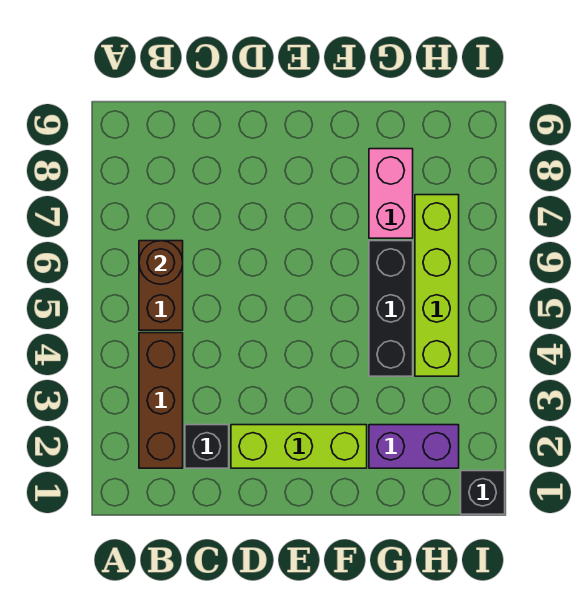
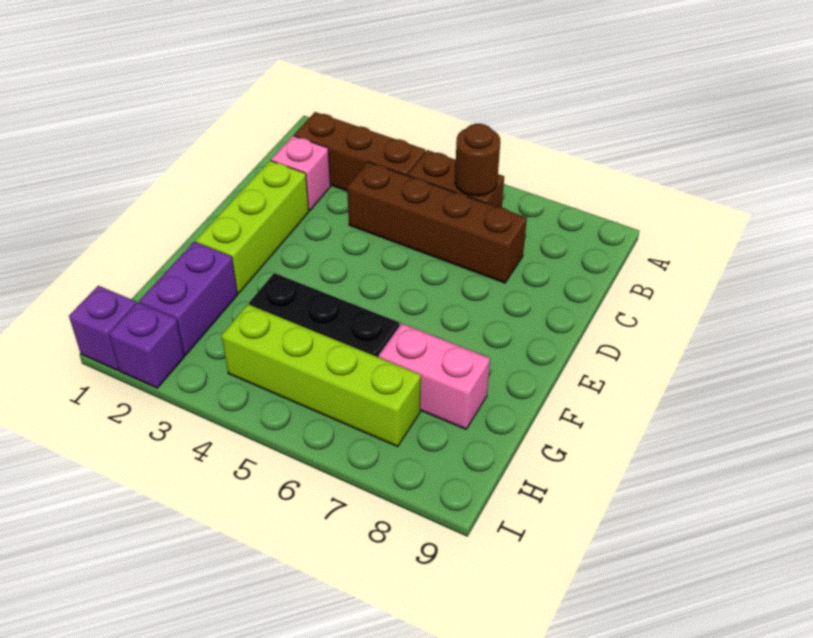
black brick C2 level 1 -> pink brick C2 level 1
none -> brown brick C4:C7 level 1
black brick I1 level 1 -> purple brick I1 level 1
none -> purple brick I2 level 1

